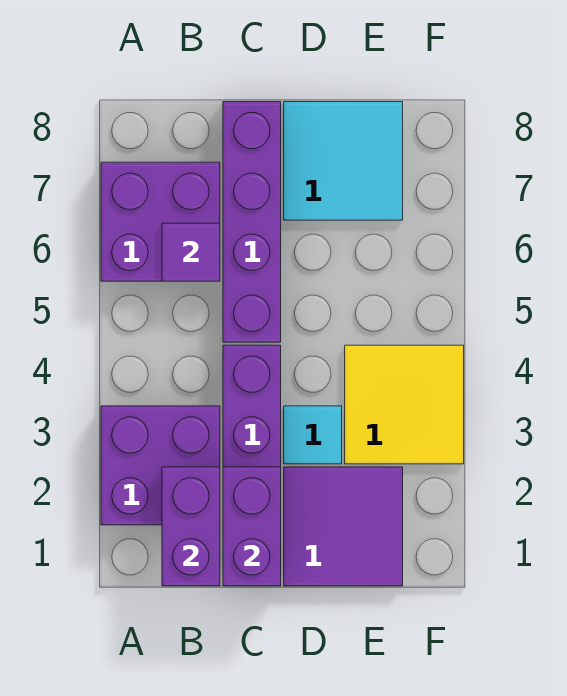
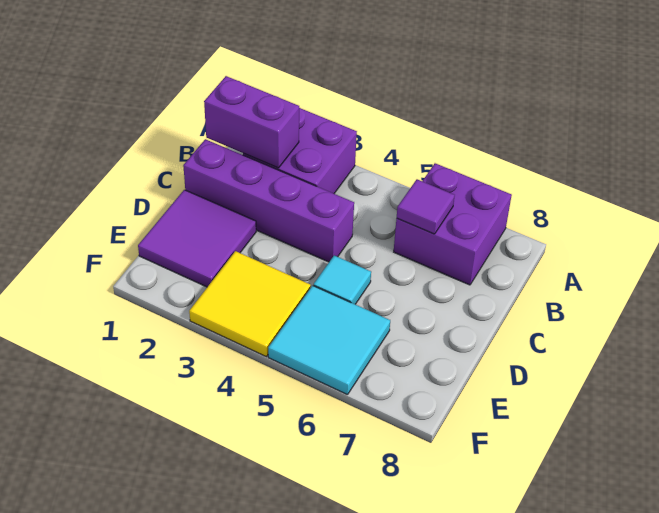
purple brick C1:C2 level 2 -> none
purple brick C5:C8 level 1 -> none
cyan tile D3 level 1 -> cyan tile D5 level 1
cyan tile D7:E8 level 1 -> cyan tile E5:F6 level 1

